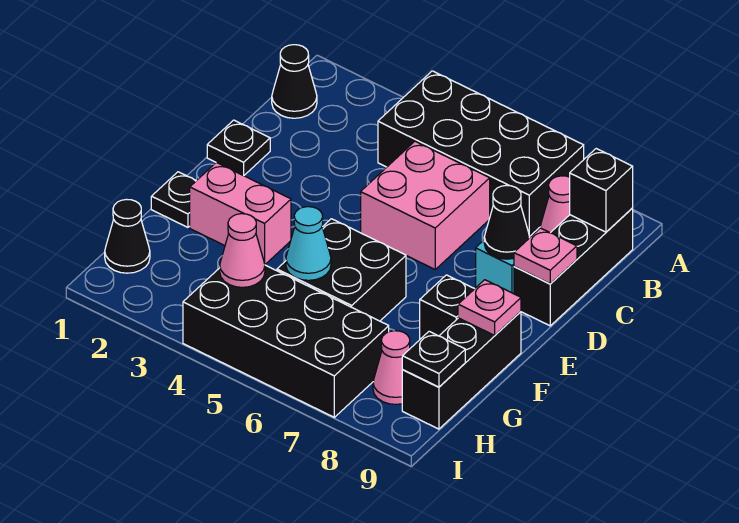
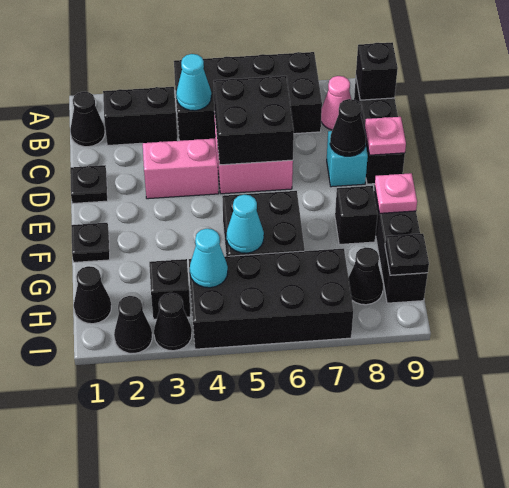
none -> black brick B2:B3 level 1
none -> cyan cone B4 level 2
none -> black brick C5:D6 level 2
pink brick F2:F3 level 1 -> pink brick D3:D4 level 1
none -> black brick H3 level 1
pink cone H4 level 2 -> cyan cone H4 level 2
pink cone H8 level 1 -> black cone H8 level 1
none -> black cone I2 level 1
none -> black cone I3 level 1

